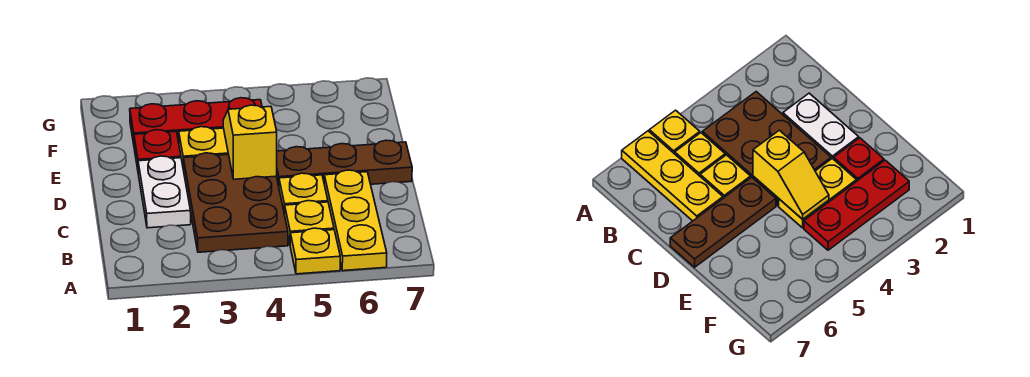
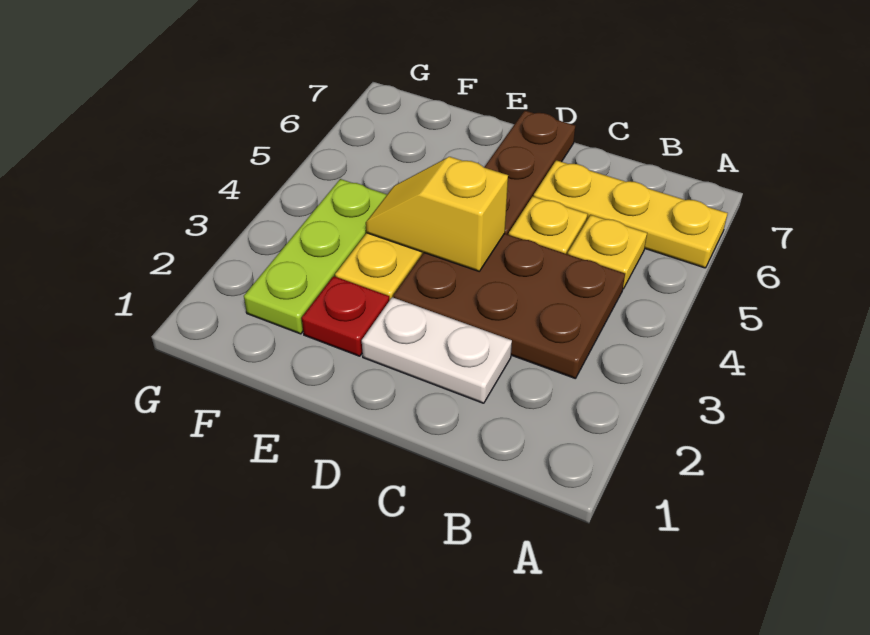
yellow plate A5 level 1 -> none
red plate F2:F4 level 1 -> lime plate F2:F4 level 1

